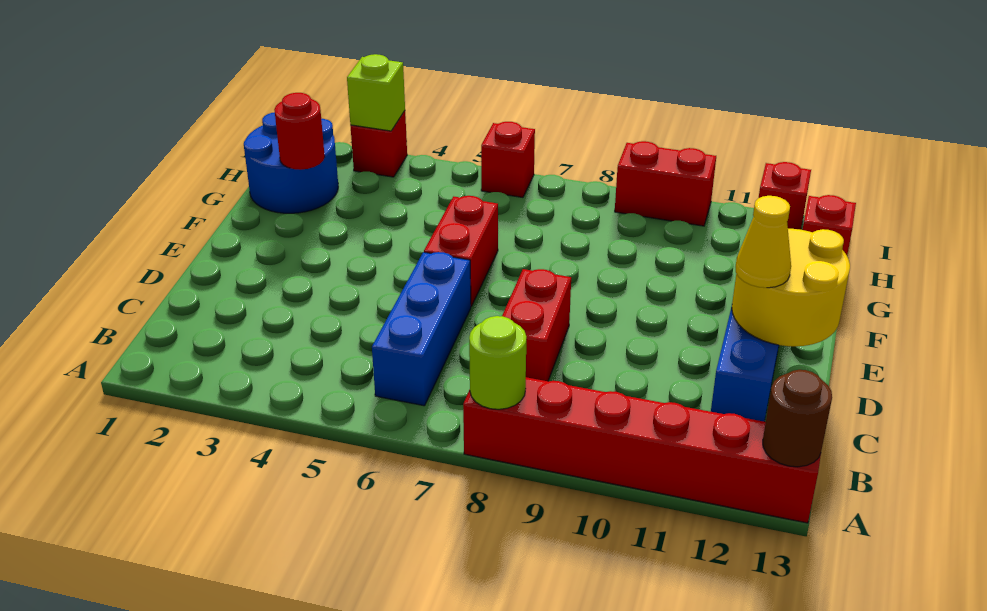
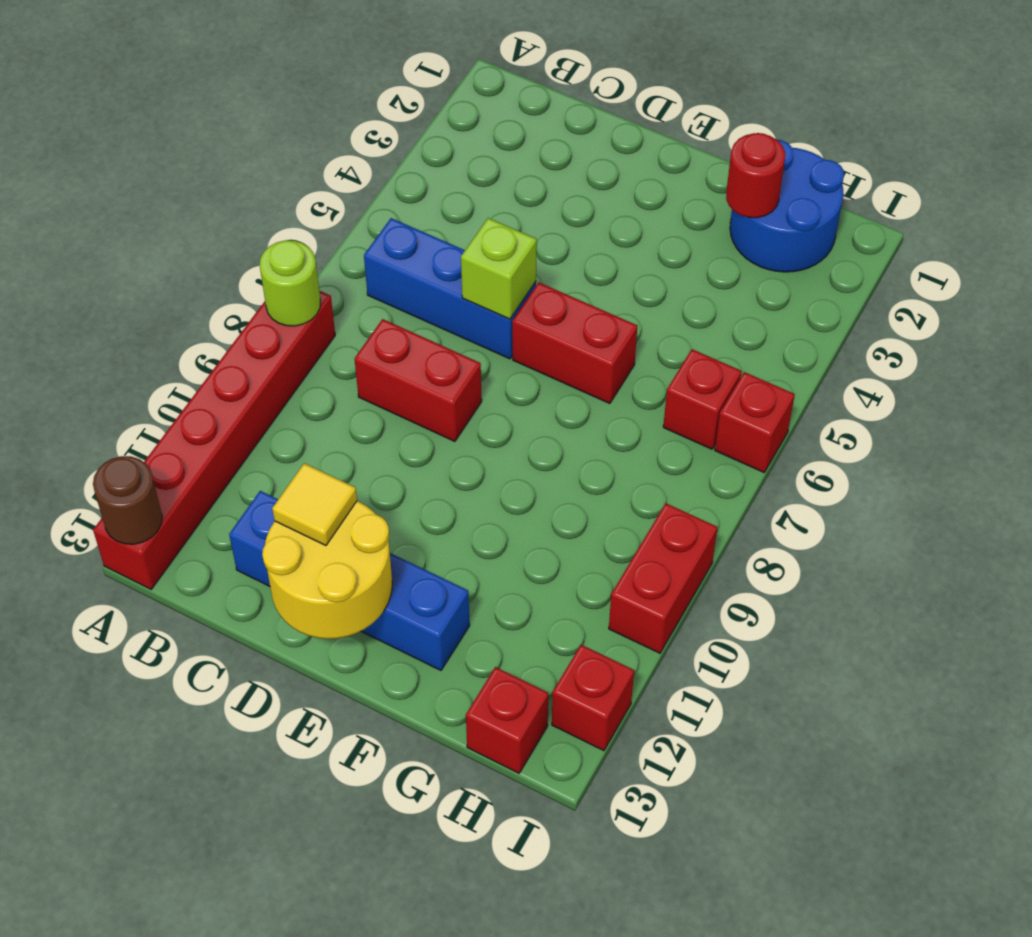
yellow cone D12 level 3 -> yellow tile D12 level 3
red brick I3 level 1 -> red brick H6 level 1
lime brick I3 level 2 -> lime brick D6 level 2

